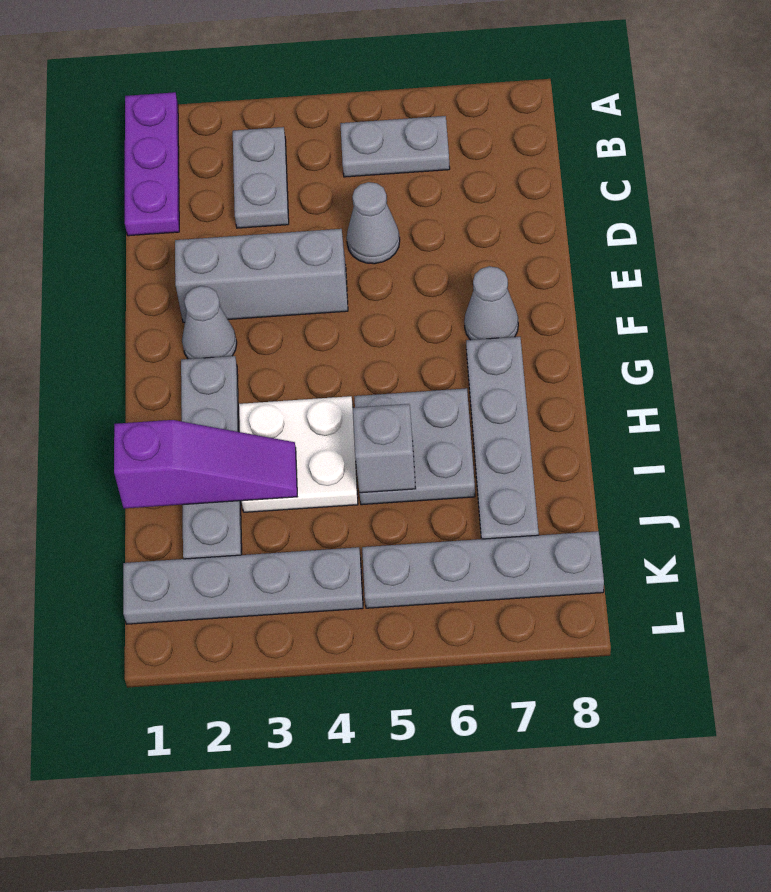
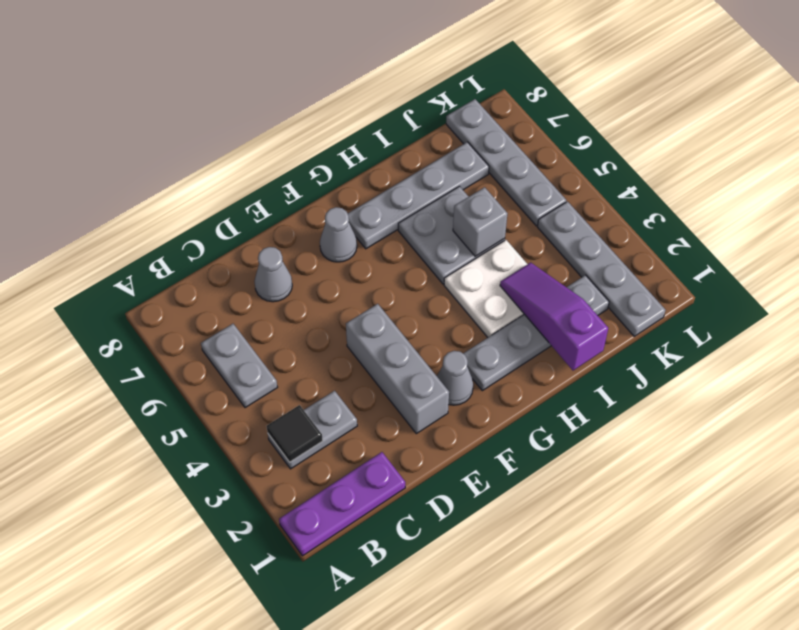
none -> black tile B3 level 2
grey cone D5 level 1 -> grey cone D7 level 1

